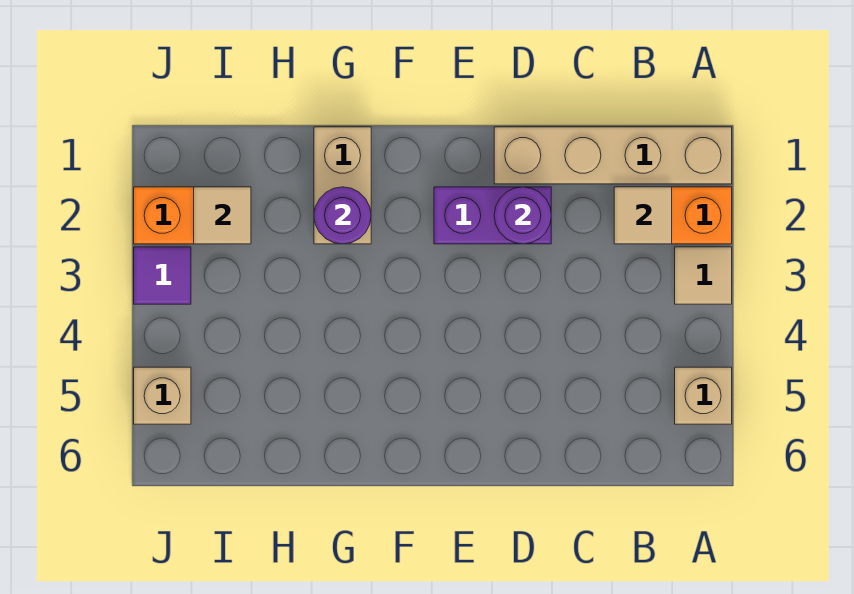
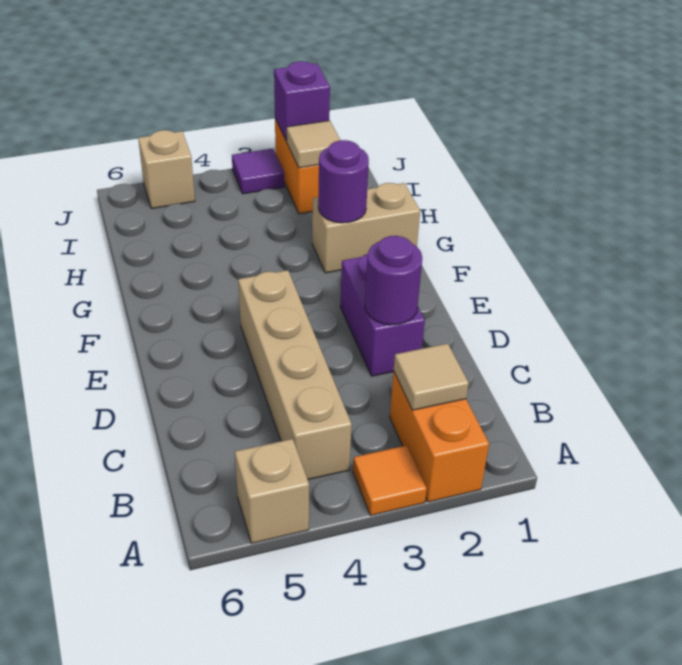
tan brick A1:D1 level 1 -> tan brick B4:E4 level 1
tan tile A3 level 1 -> orange tile A3 level 1
none -> purple brick J2 level 2

